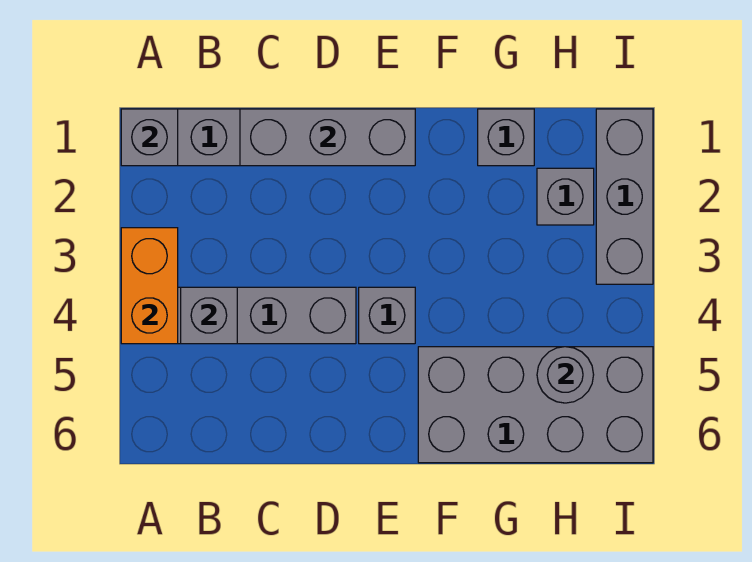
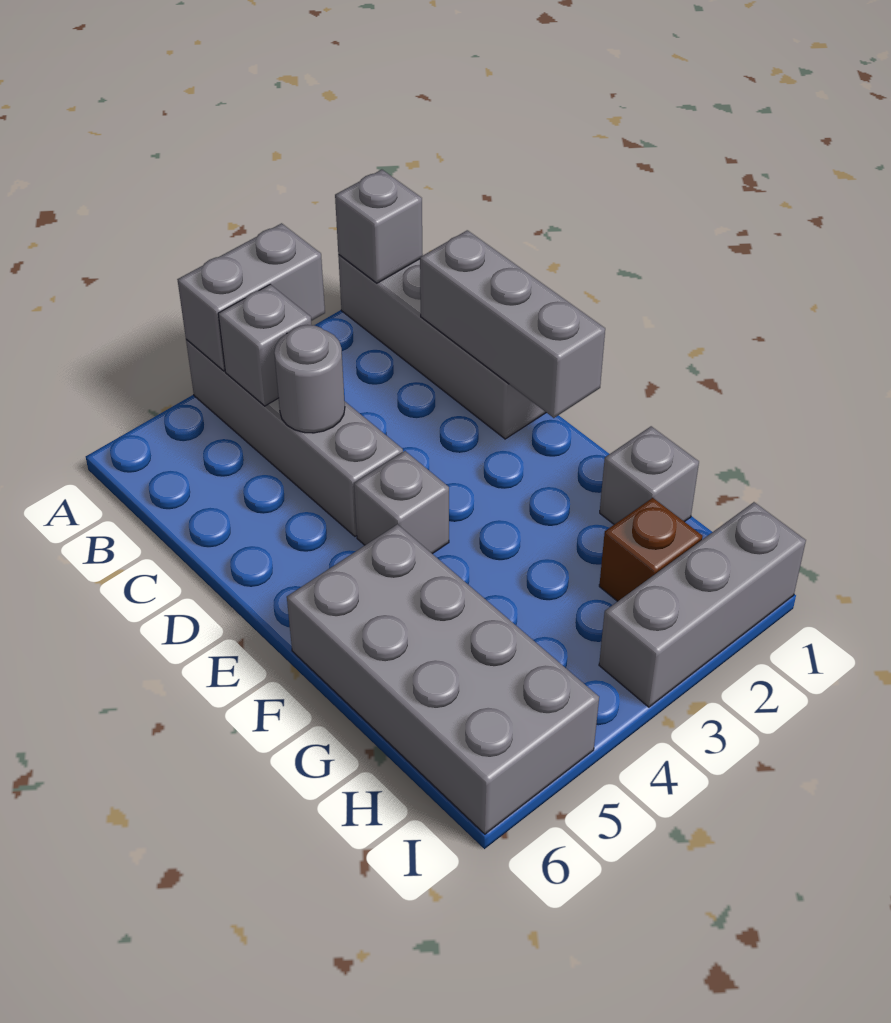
orange brick A3:A4 level 2 -> grey brick A3:A4 level 2
grey brick H2 level 1 -> brown brick H2 level 1
grey round brick H5 level 2 -> grey round brick C4 level 2

